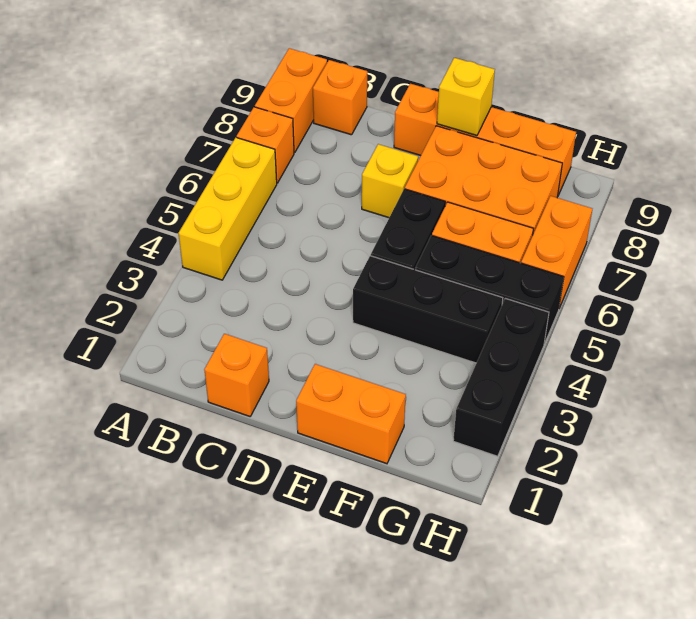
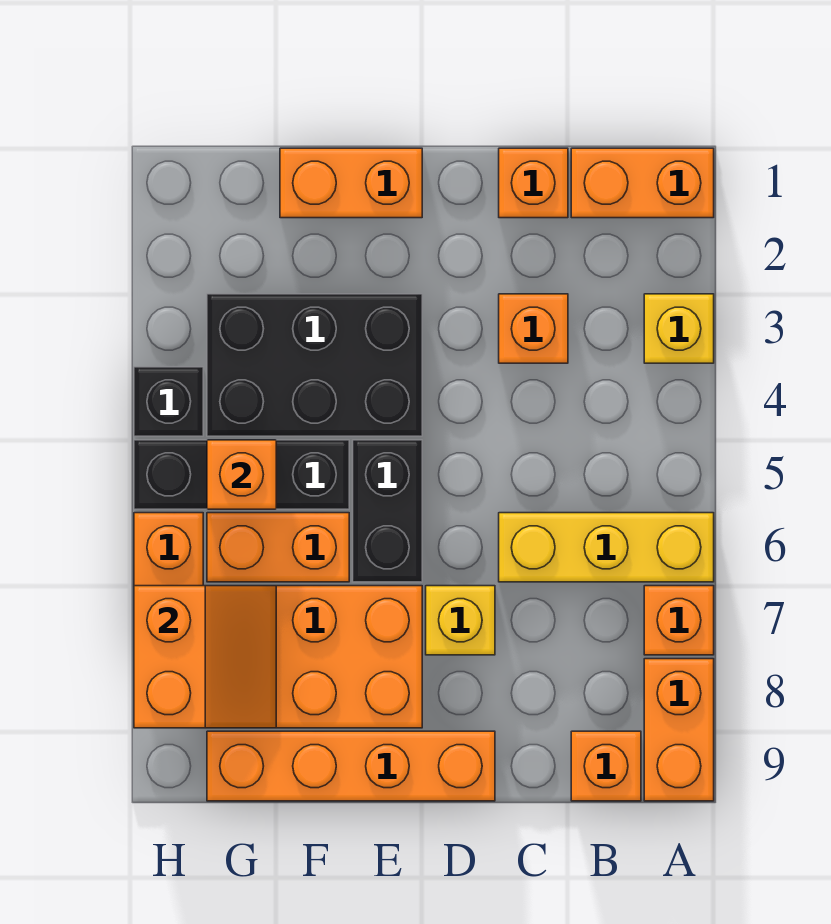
none -> orange brick A1:B1 level 1
yellow brick A4:A6 level 1 -> yellow brick A6:C6 level 1
none -> orange brick C3 level 1
black brick E4:G4 level 1 -> black brick E3:G4 level 1
yellow brick E9 level 2 -> yellow brick A3 level 1
none -> orange brick G5 level 2
none -> orange slope G7:H8 level 2 top H
black brick H2:H4 level 1 -> black brick H4 level 1

